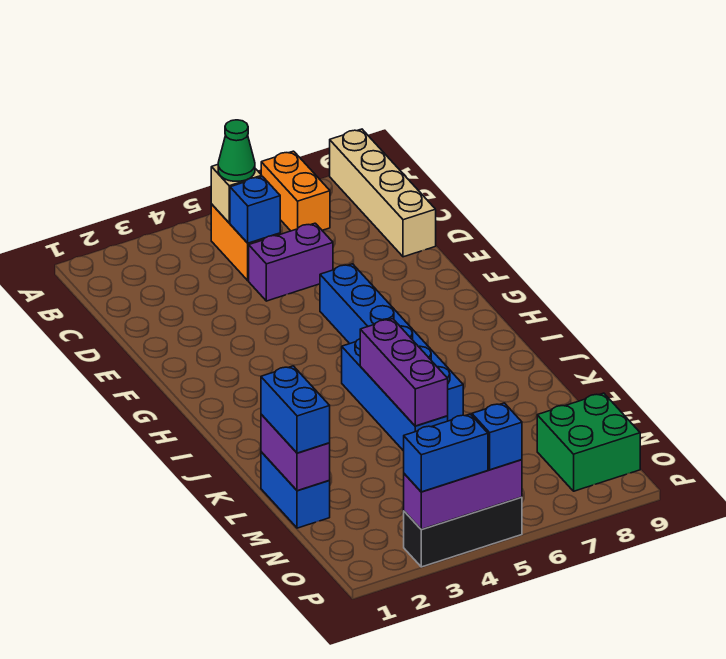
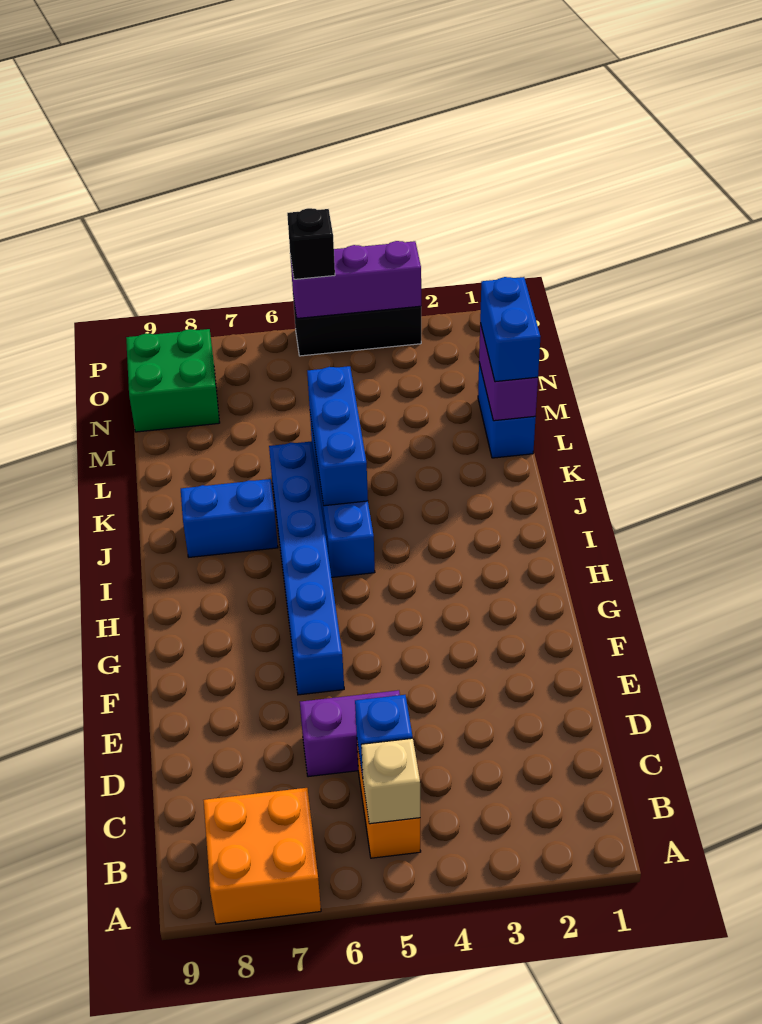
orange brick A7:B7 level 1 -> orange brick A7:B8 level 1
tan brick A9:D9 level 1 -> none
green cone B5 level 3 -> none
purple brick J5:L5 level 2 -> blue brick J5:L5 level 2
blue brick P3:P4 level 3 -> blue brick J7:J8 level 1
blue brick P5 level 3 -> black brick P5 level 3

